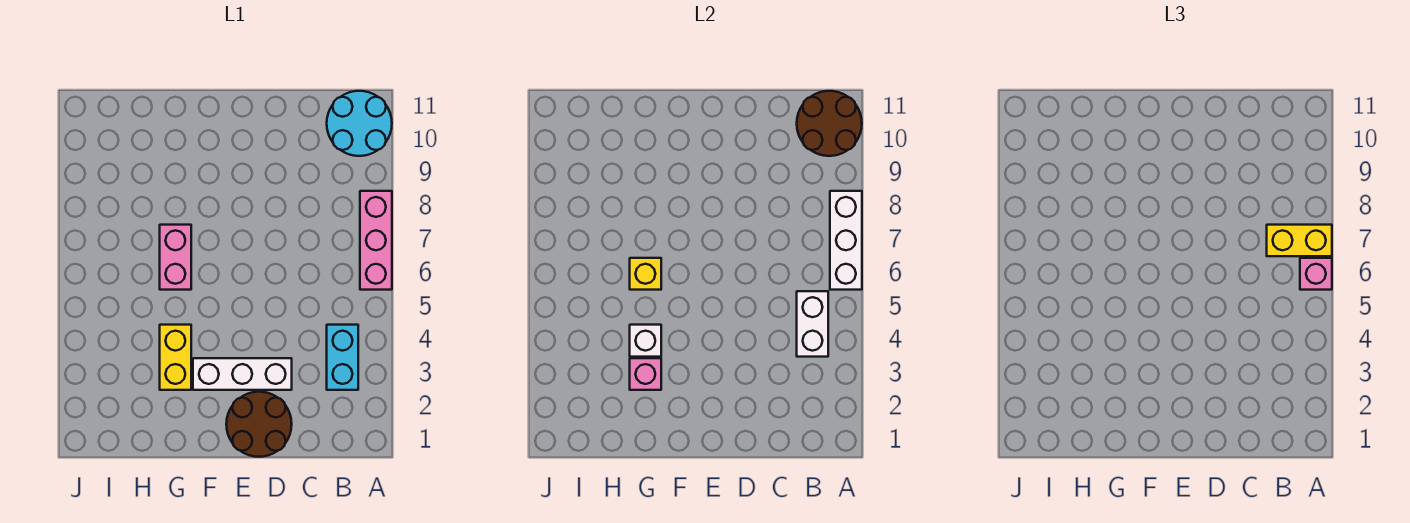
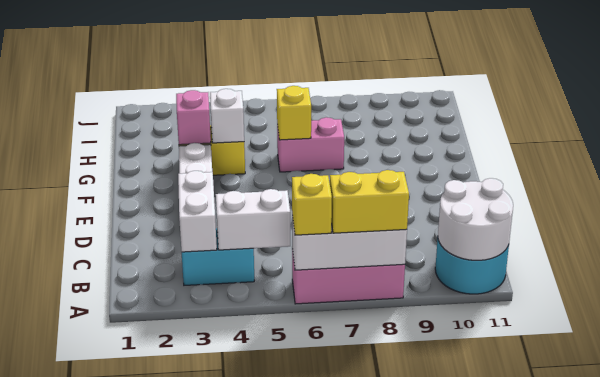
pink brick A6 level 3 -> yellow brick A6 level 3
yellow brick A7:B7 level 3 -> yellow brick A7:A8 level 3
brown round brick A10:B11 level 2 -> white round brick A10:B11 level 2
none -> white brick B3:C3 level 2
brown round brick D1:E2 level 1 -> none

